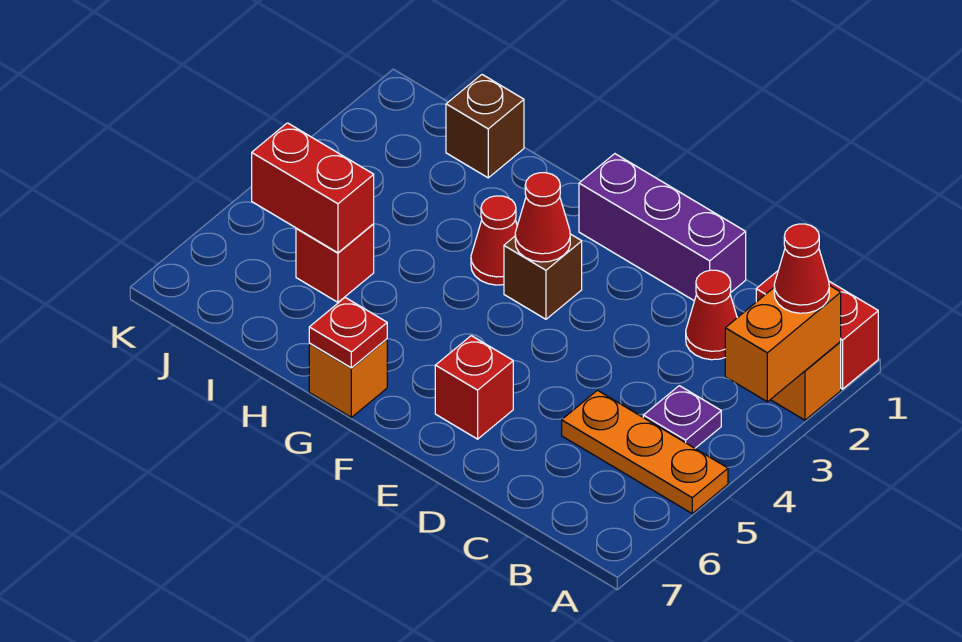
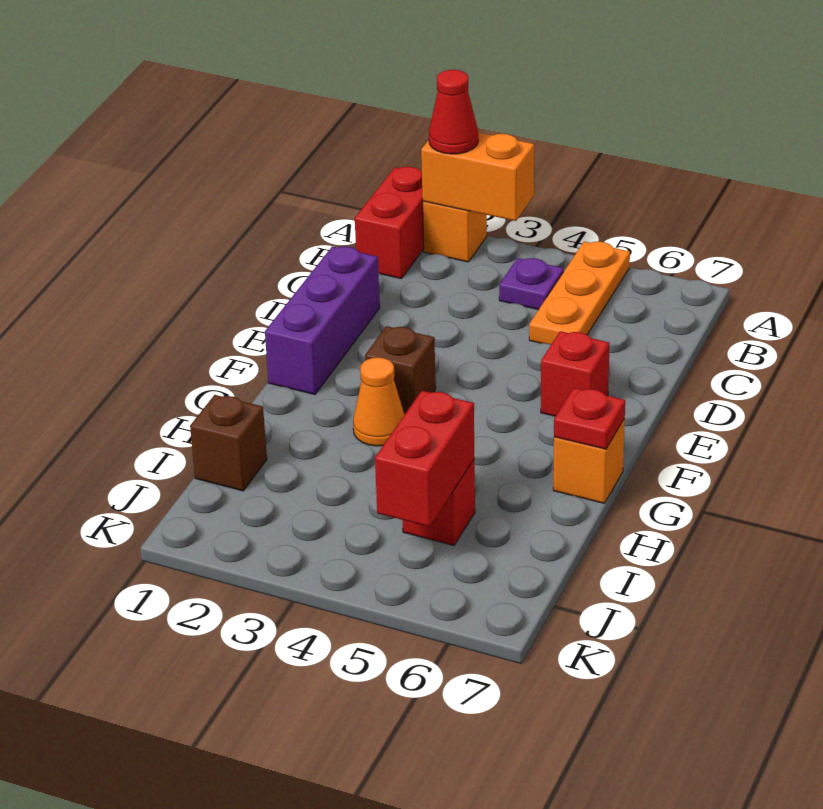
red cone C2 level 1 -> none
red cone F3 level 2 -> none
red cone G3 level 1 -> orange cone G3 level 1

